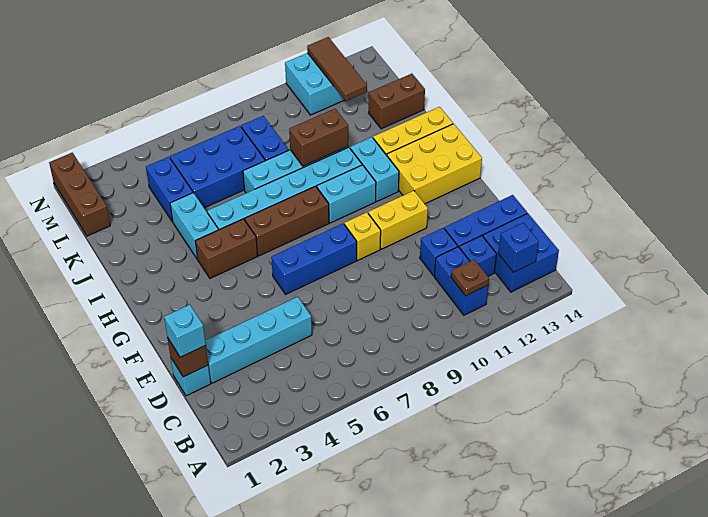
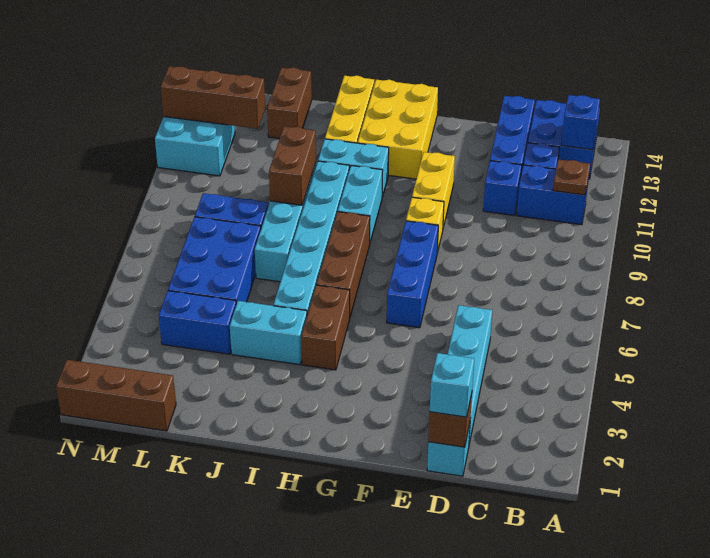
brown tile L12:N12 level 2 -> brown brick L12:N12 level 2

